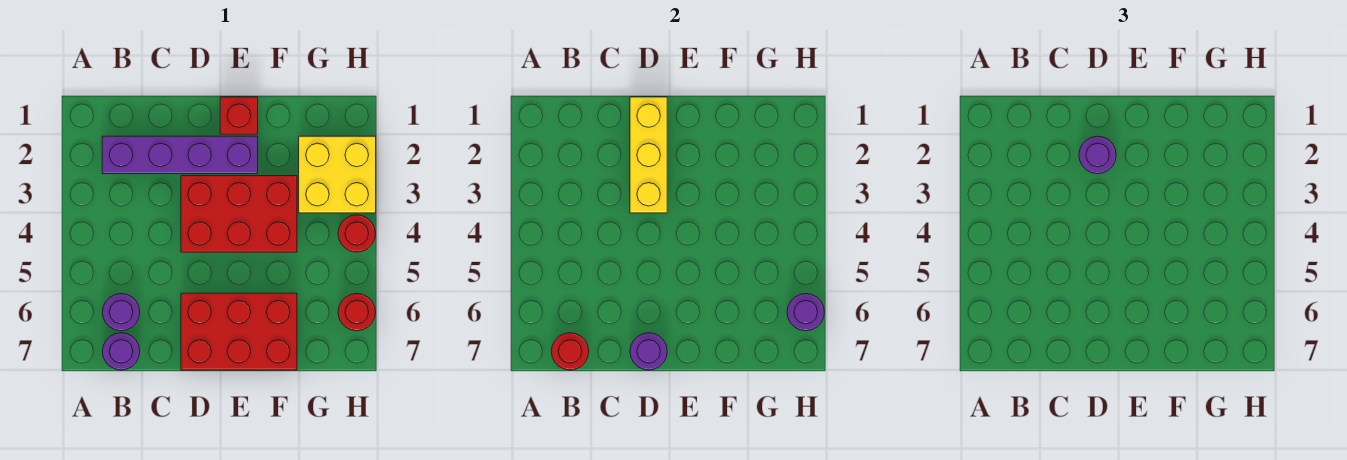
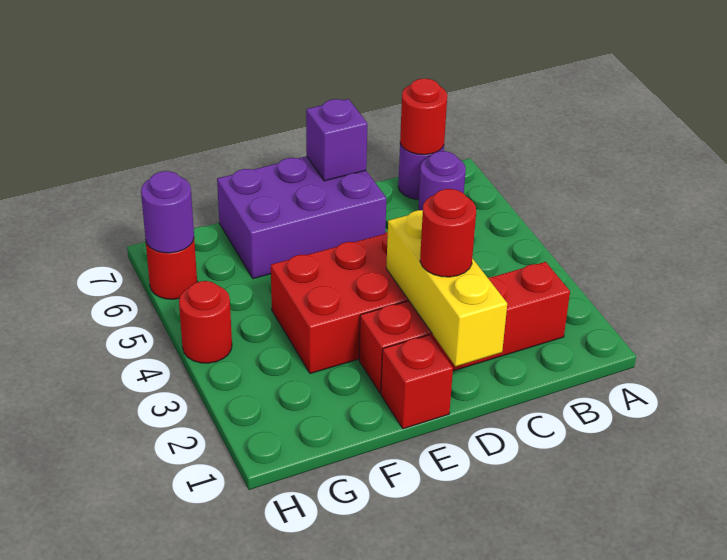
purple brick B2:E2 level 1 -> red brick B2:E2 level 1
purple round brick D2 level 3 -> red round brick D2 level 3
red brick D6:F7 level 1 -> purple brick D6:F7 level 1
purple round brick D7 level 2 -> purple brick D7 level 2
yellow brick G2:H3 level 1 -> none

